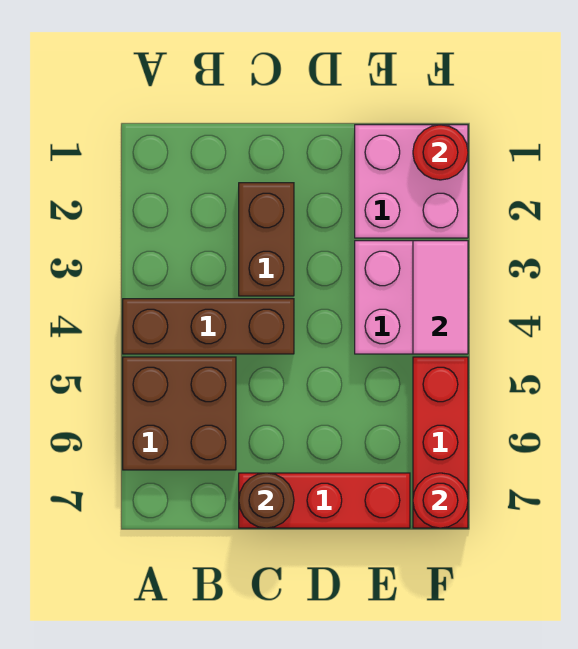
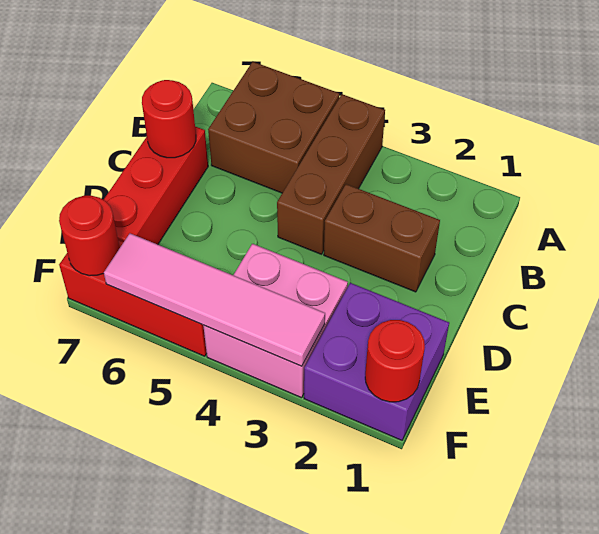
brown round brick C7 level 2 -> red round brick C7 level 2
pink brick E1:F2 level 1 -> purple brick E1:F2 level 1
pink tile F3:F4 level 2 -> pink tile F3:F6 level 2

